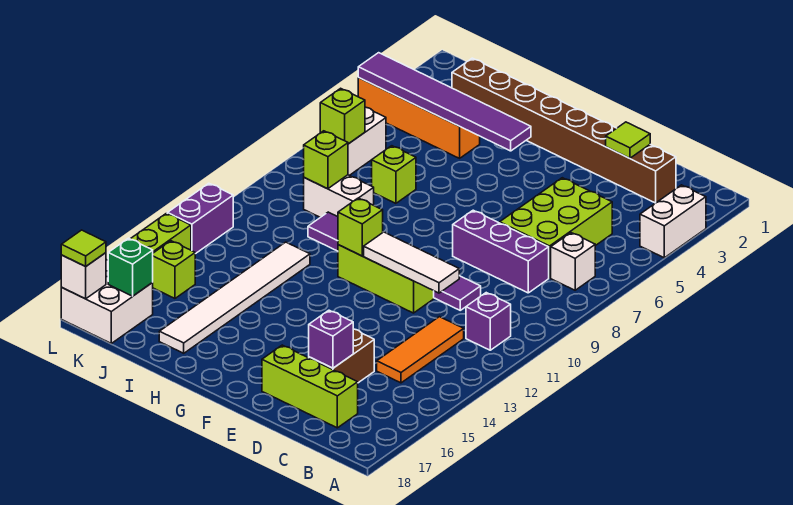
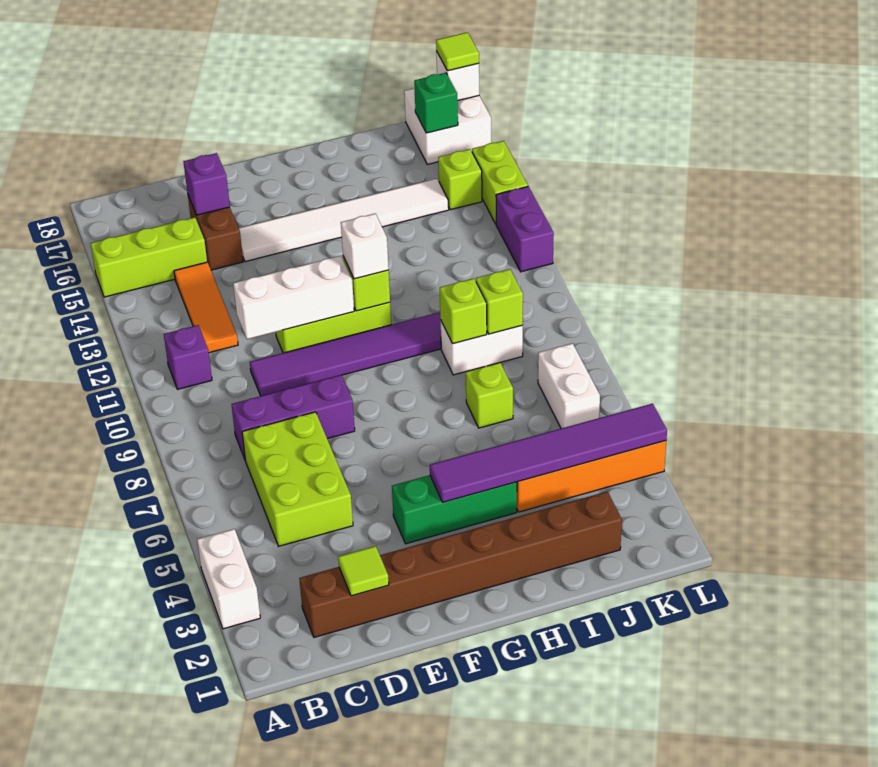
white brick B7 level 1 -> white brick G11 level 3
lime brick C17:E17 level 1 -> lime brick A15:C15 level 1
white tile D11:F11 level 2 -> white brick D11:F11 level 2
none -> green brick F4:H4 level 1
white tile I12:I17 level 1 -> white tile E15:J15 level 1
lime brick K7 level 2 -> lime brick I9 level 2

